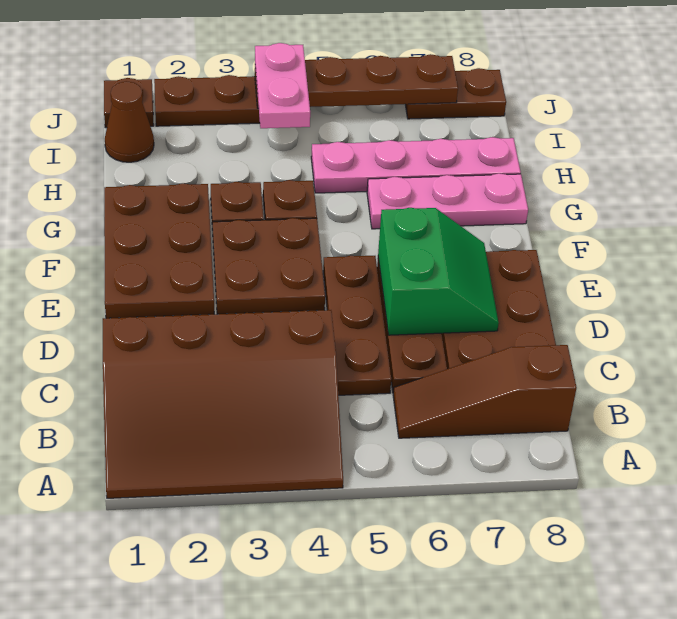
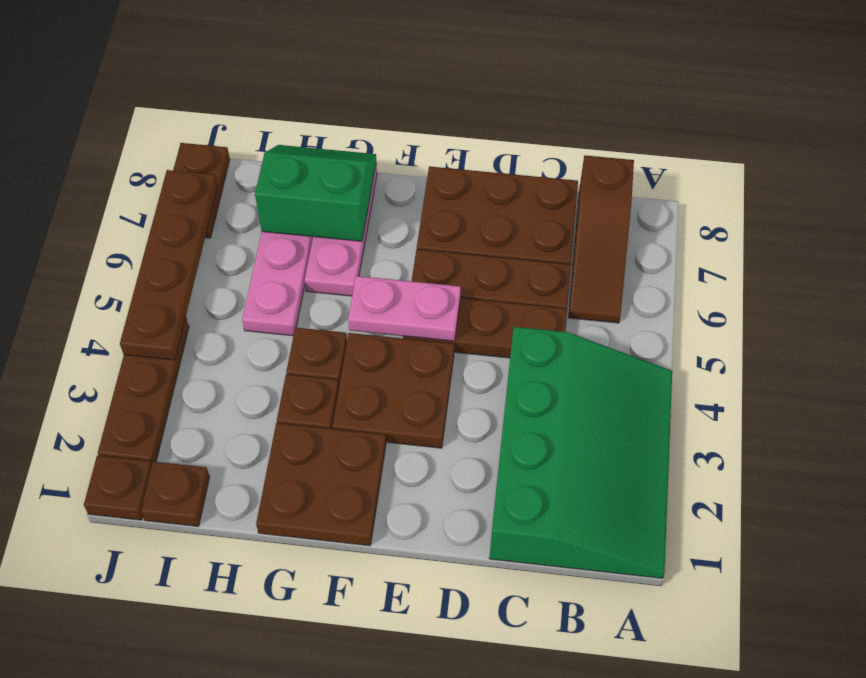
brown slope A1:C4 level 1 top C -> green slope A1:C4 level 1 top C
green slope D6:E7 level 2 top 6 -> green slope G7:H8 level 2 top 7
brown plate E1:G2 level 1 -> brown plate F1:G2 level 1
brown cone I1 level 1 -> brown plate I1 level 1
pink plate I4:J4 level 3 -> pink plate E5:F5 level 2

